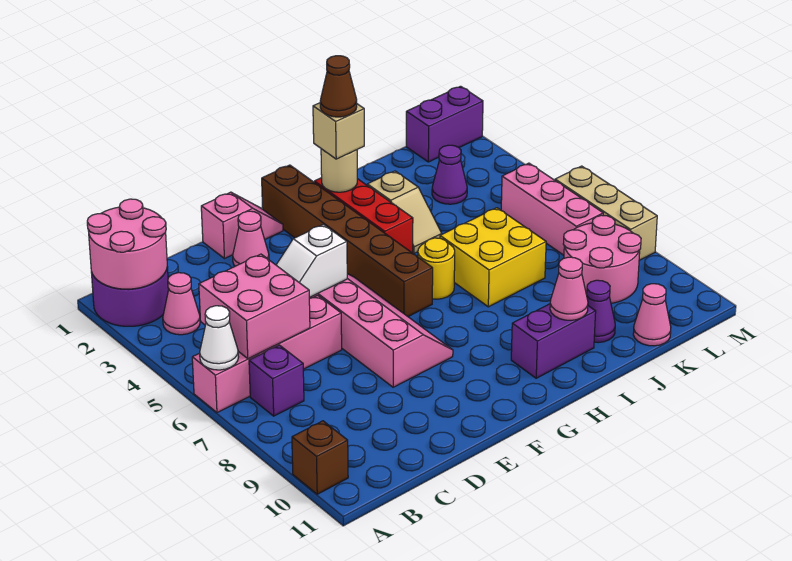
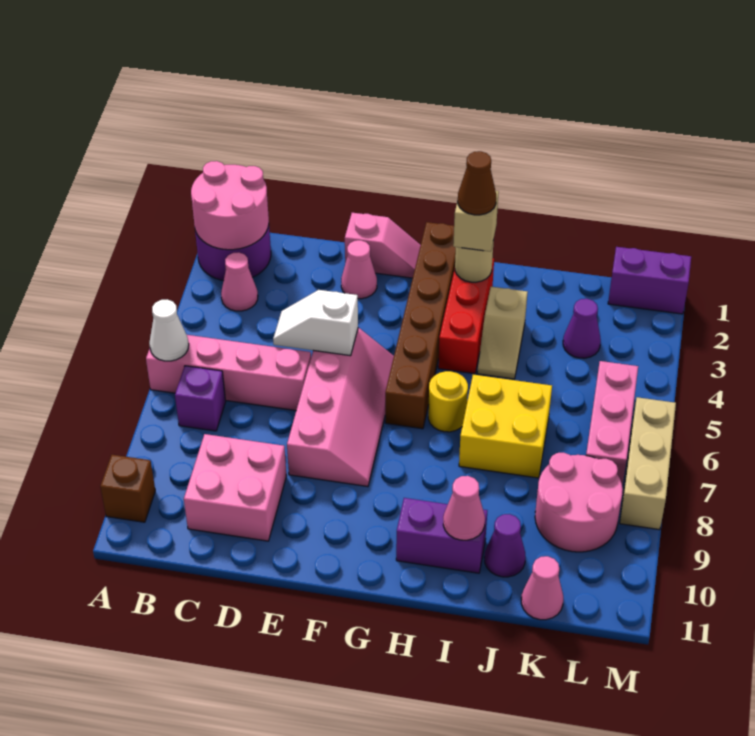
pink brick B5:C6 level 2 -> pink brick C9:D10 level 1

